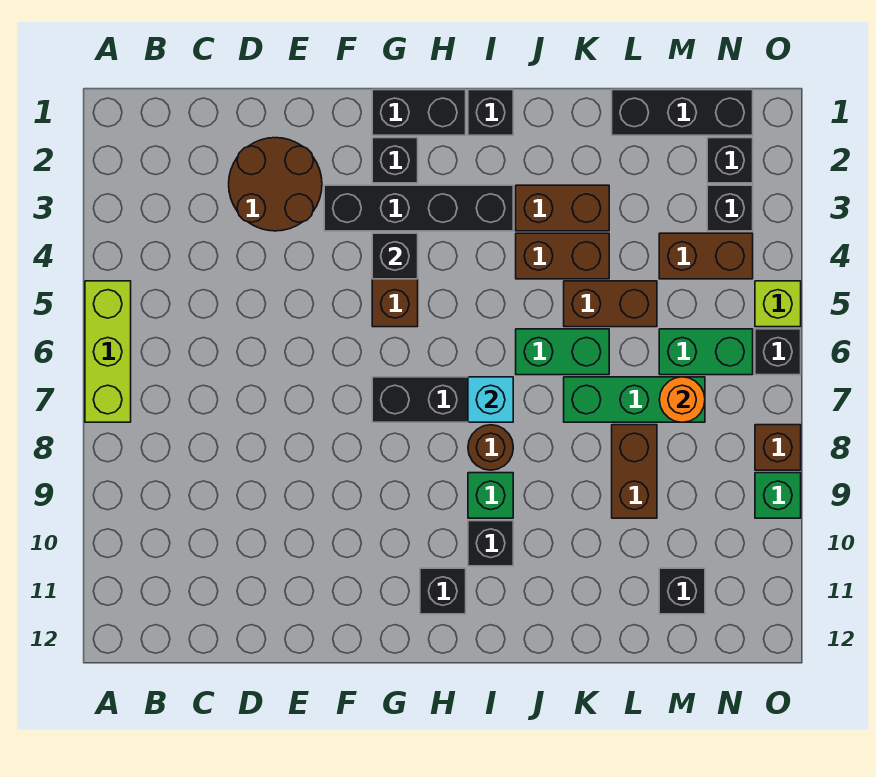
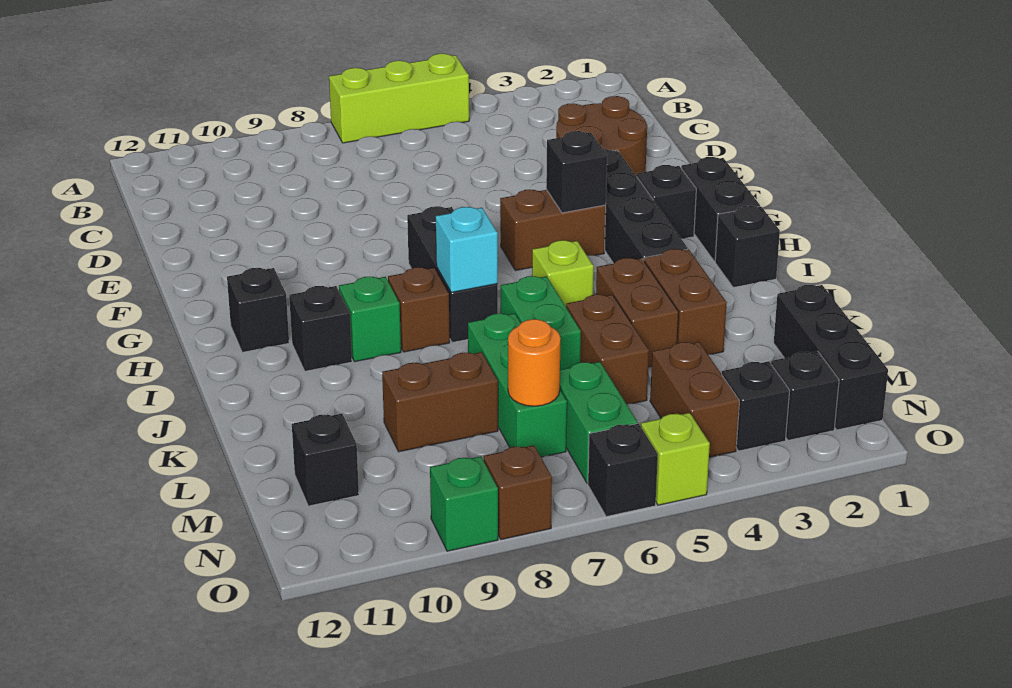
none -> lime brick I5 level 1
brown round brick I8 level 1 -> brown brick I8 level 1

